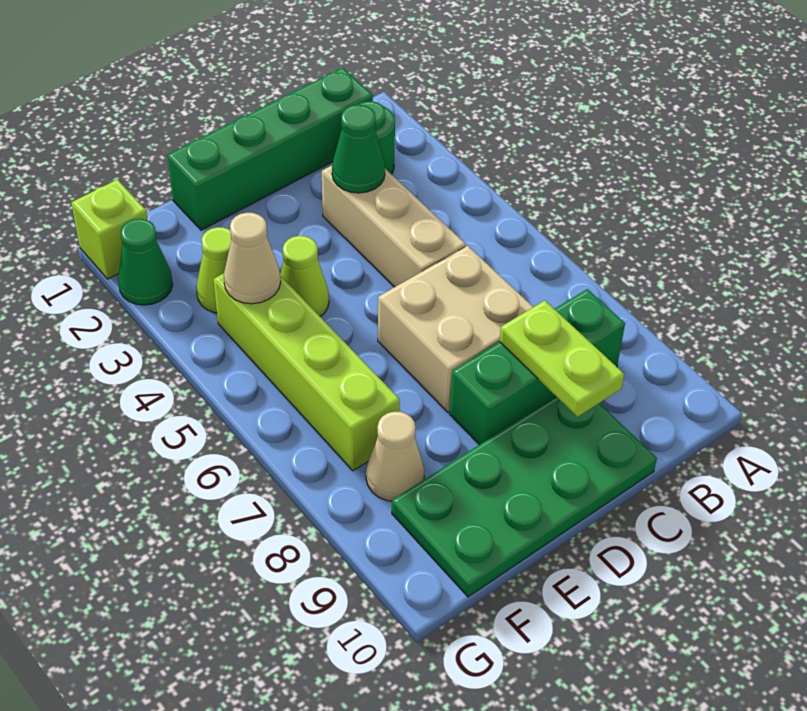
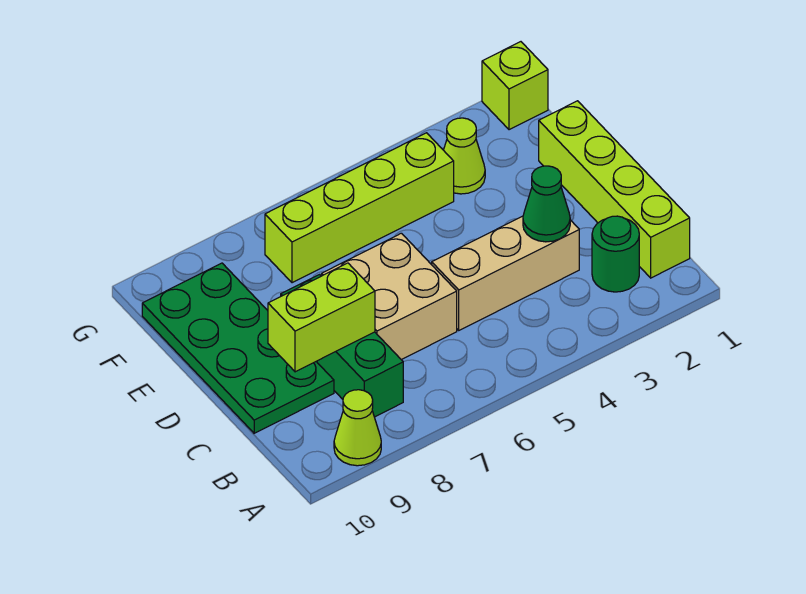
green brick B1:E1 level 1 -> lime brick B1:E1 level 1
lime plate C8:C9 level 2 -> lime brick C8:C9 level 2
lime cone E4 level 1 -> lime cone A9 level 1
tan cone F4 level 2 -> none
tan cone F8 level 1 -> none
green cone G2 level 1 -> none

